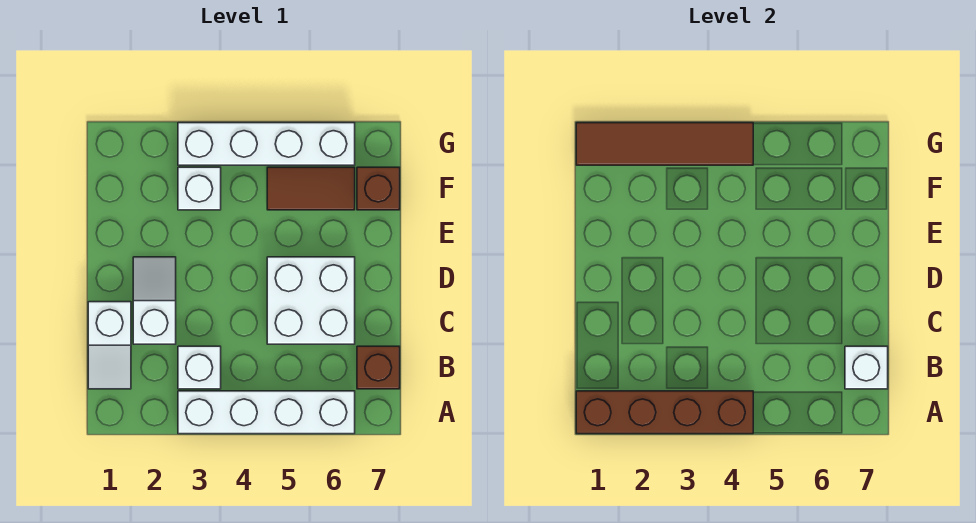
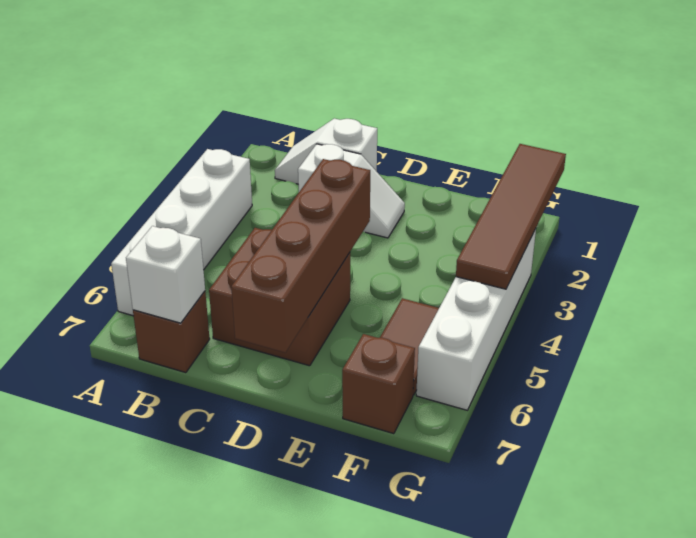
brown brick A1:A4 level 2 -> brown brick D4:D7 level 2
white brick B3 level 1 -> none
white brick C5:D6 level 1 -> brown brick C5:D6 level 1
white brick F3 level 1 -> none

